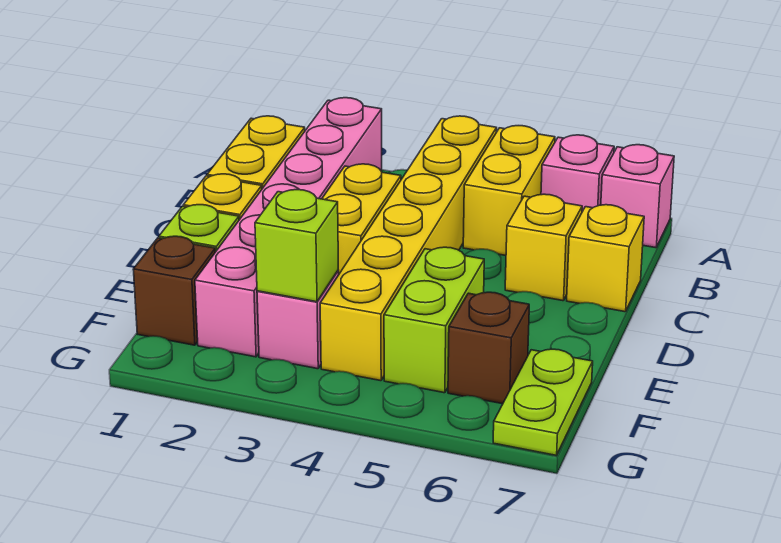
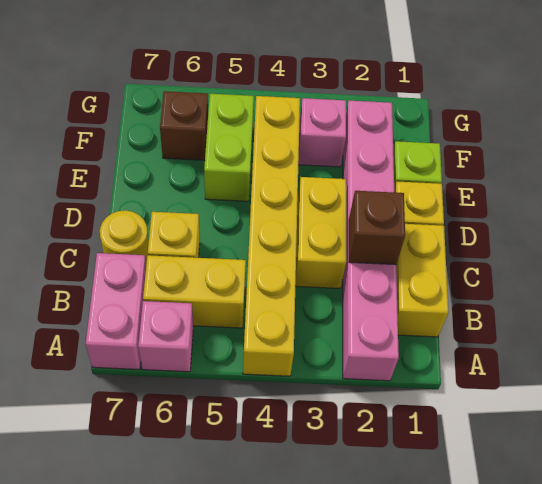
yellow brick A5:B5 level 1 -> yellow brick B5:B6 level 1
pink brick A7 level 1 -> pink brick A7:B7 level 1
yellow brick C7 level 1 -> yellow round brick C7 level 1
brown brick F1 level 1 -> brown brick C2 level 2
lime brick F3 level 2 -> none
lime plate F7:G7 level 1 -> none

